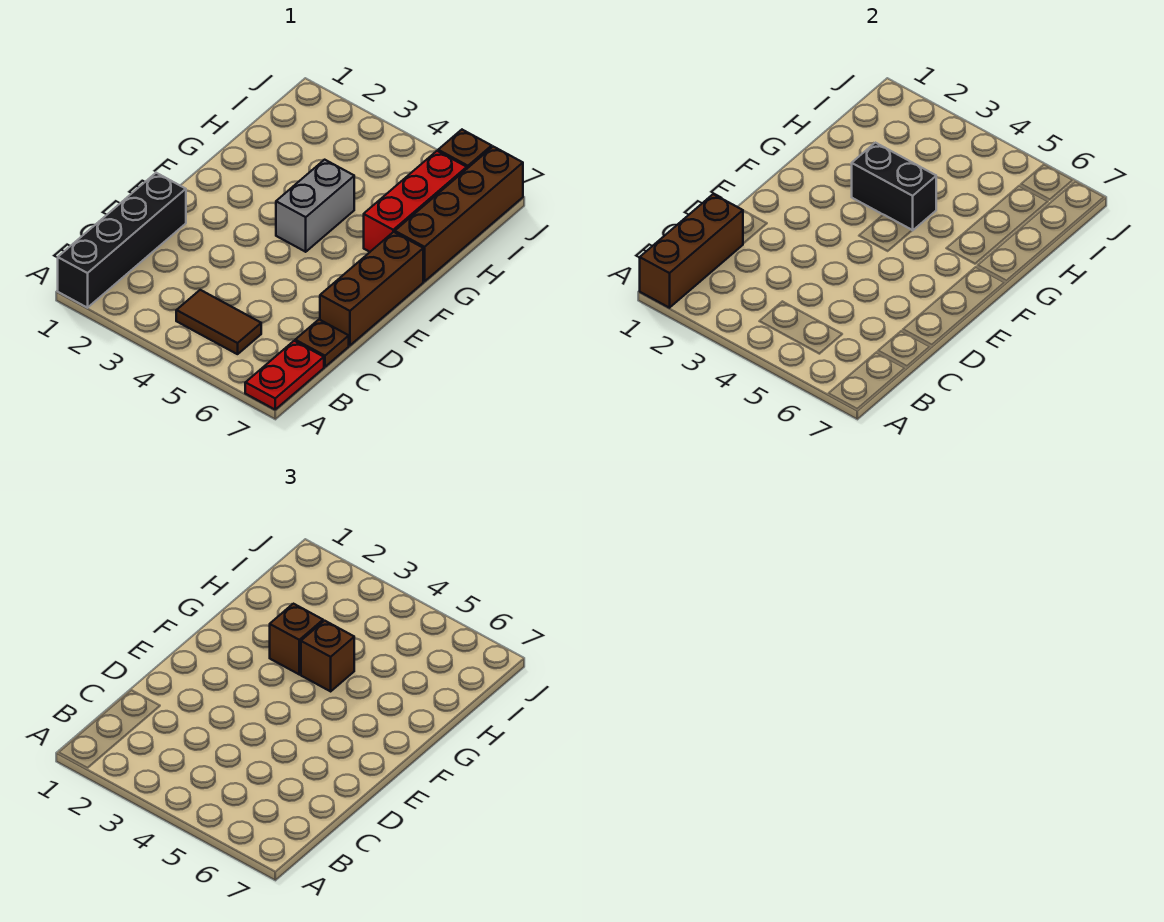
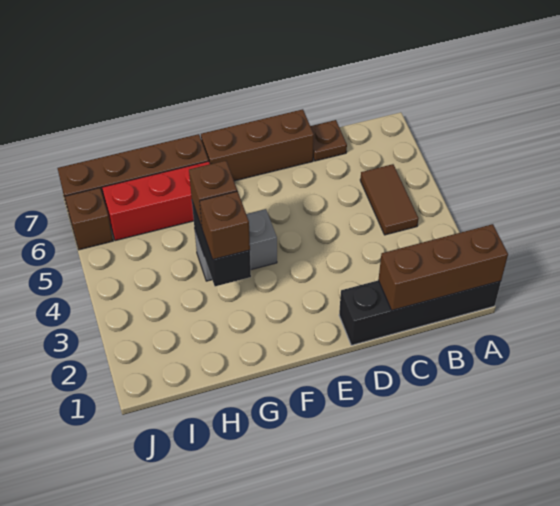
red plate A7:B7 level 1 -> none

